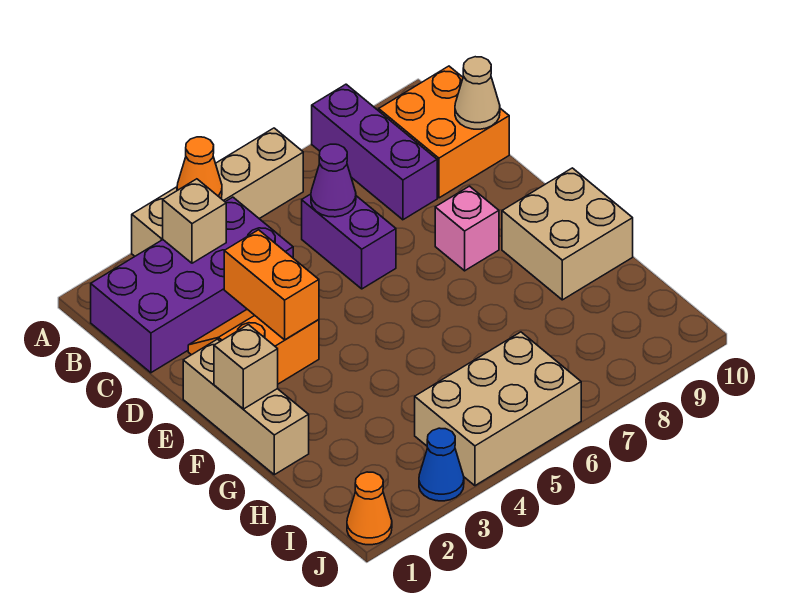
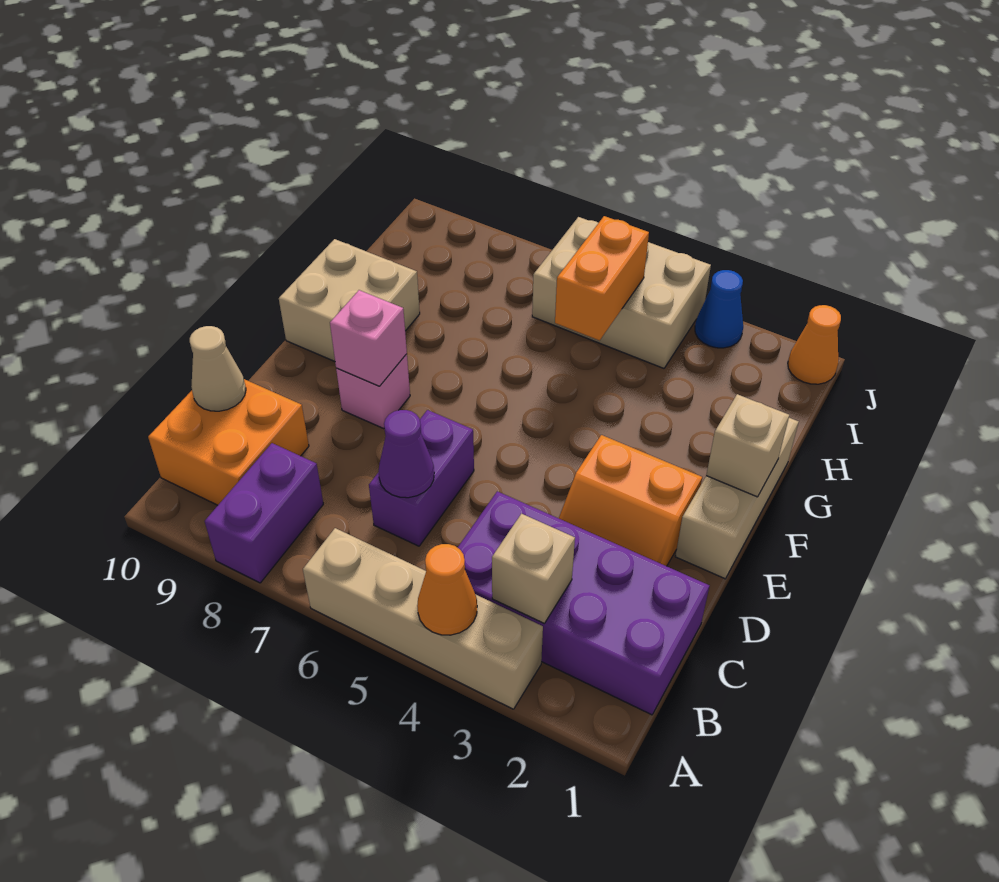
purple brick A8:C8 level 1 -> purple brick A8:B8 level 1
orange brick D3:E3 level 2 -> orange brick H5:I5 level 2
none -> pink brick E8 level 2

